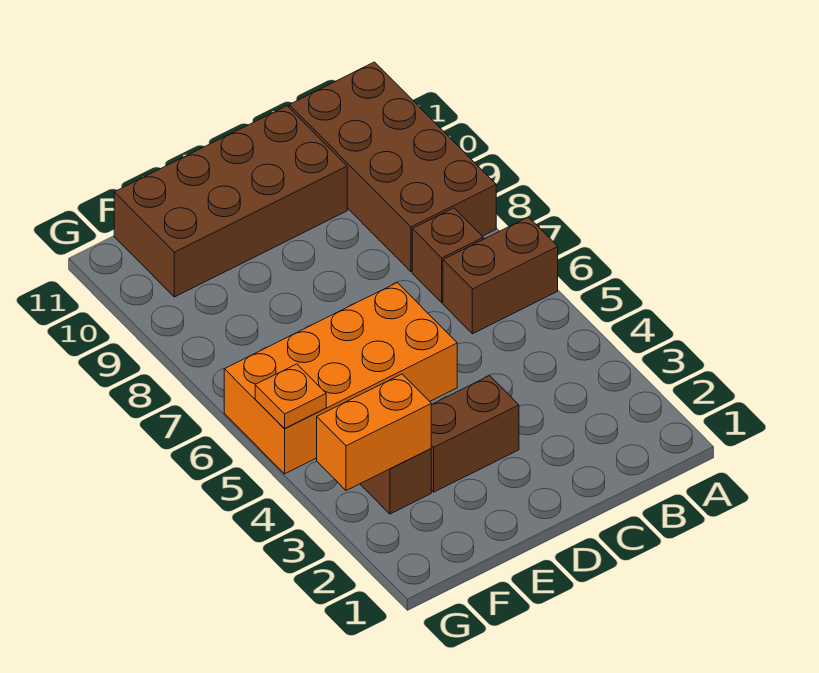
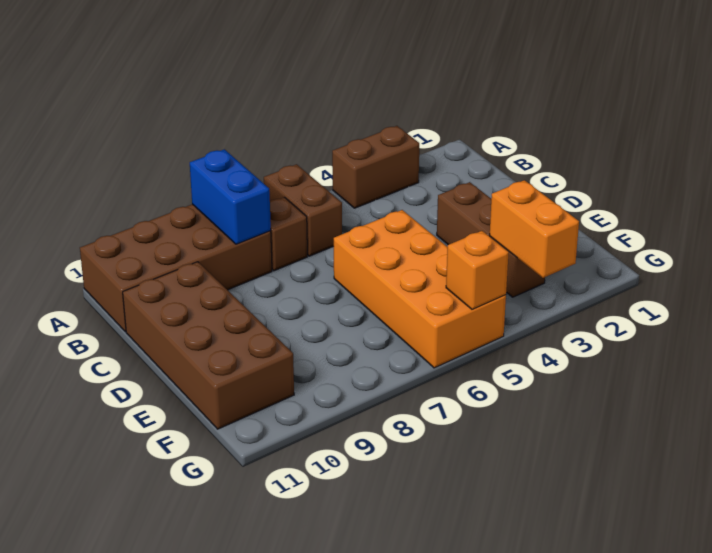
none -> brown brick A3:A4 level 1
none -> blue brick A8:B8 level 2
orange plate G5 level 2 -> orange brick G5 level 2

